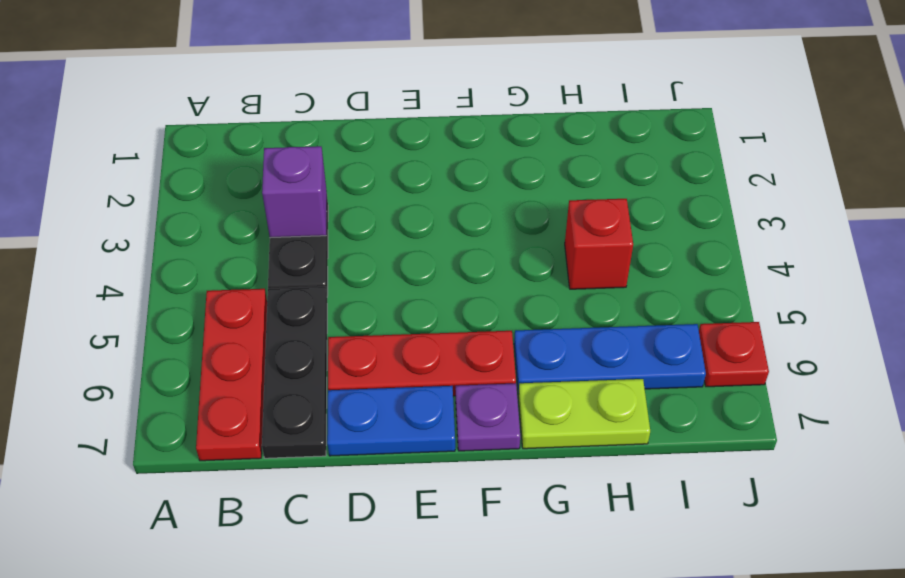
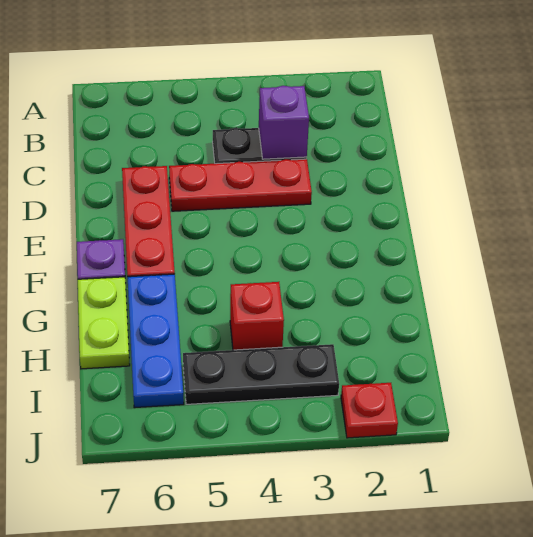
red plate B5:B7 level 1 -> red plate D3:D5 level 1
black plate C5:C7 level 1 -> black plate I3:I5 level 1
blue plate D7:E7 level 1 -> none
red plate J6 level 1 -> red plate J2 level 1

